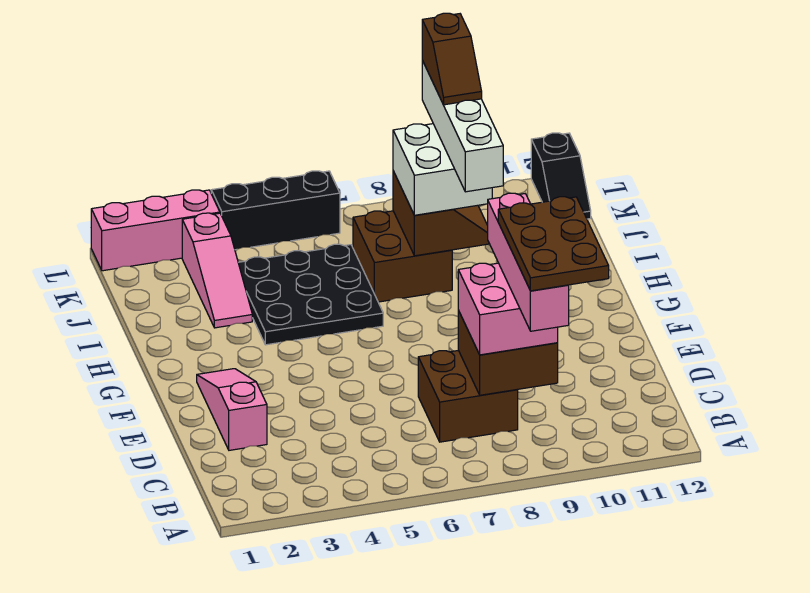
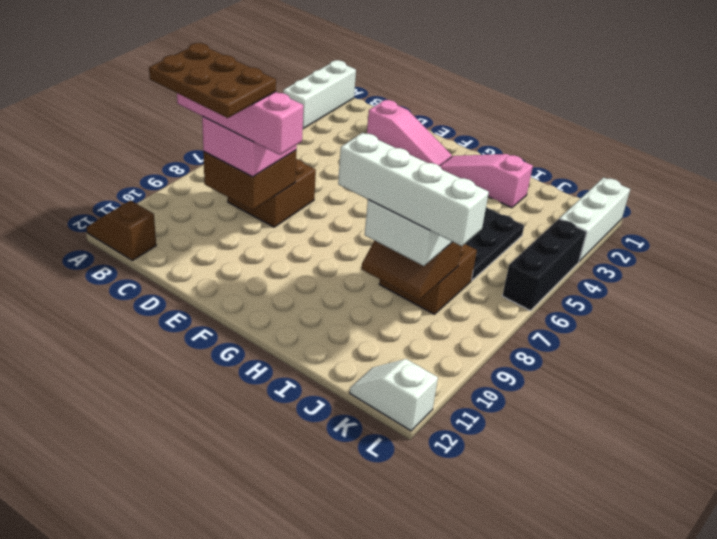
none -> white brick A1:A3 level 1
pink slope I3:K3 level 1 top K -> pink slope G2:I2 level 1 top I
brown slope J9:K9 level 5 top K -> brown slope A12:B12 level 1 top B
black slope K12:L12 level 1 top L -> white slope K12:L12 level 1 top L
pink brick L1:L3 level 1 -> white brick L1:L3 level 1

